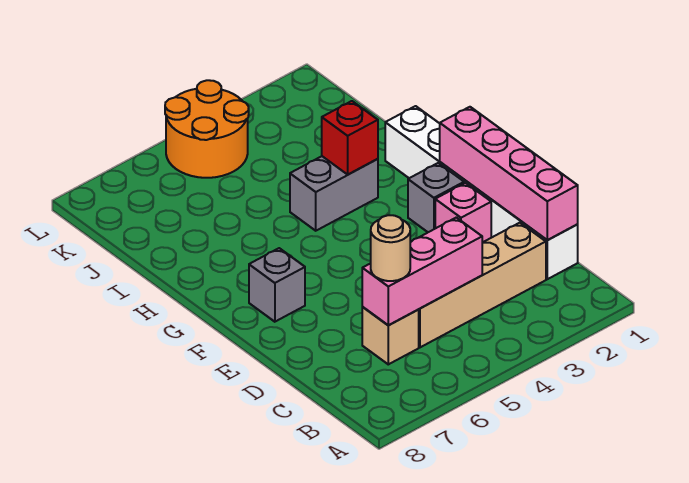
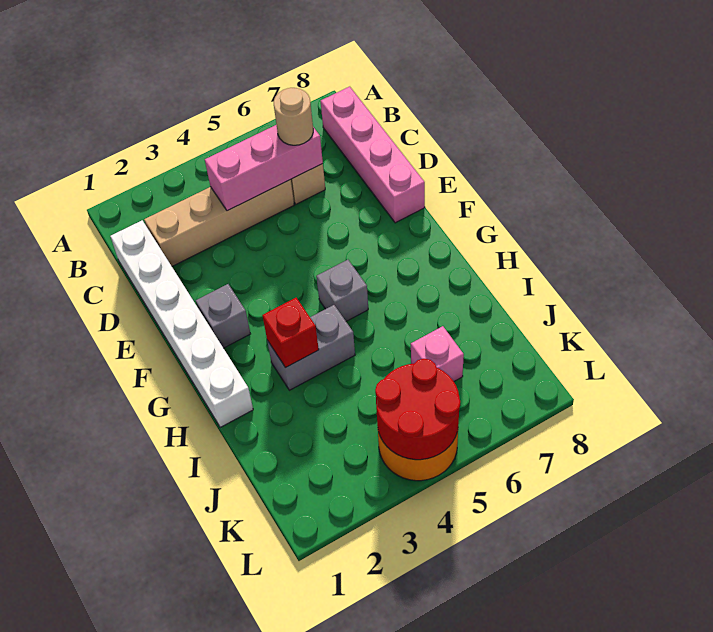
pink brick C1:F1 level 2 -> pink brick B8:E8 level 1
pink brick E2 level 1 -> pink brick J6 level 1
grey brick F7 level 1 -> grey brick G5 level 1
none -> red round brick K4:L5 level 2

